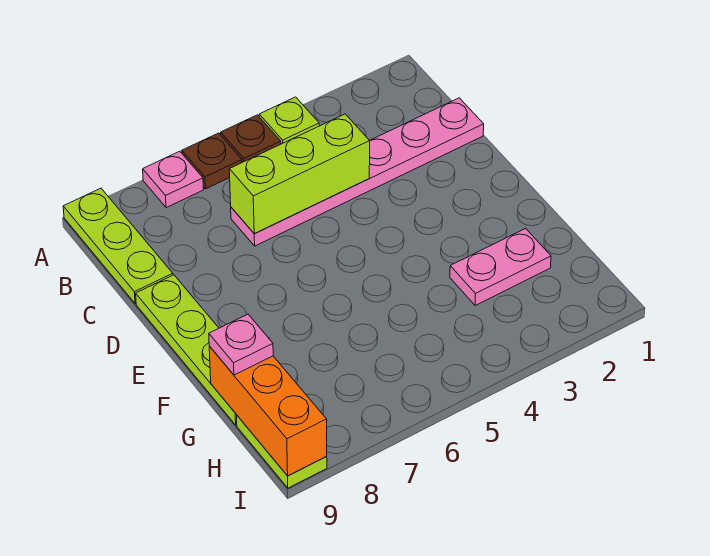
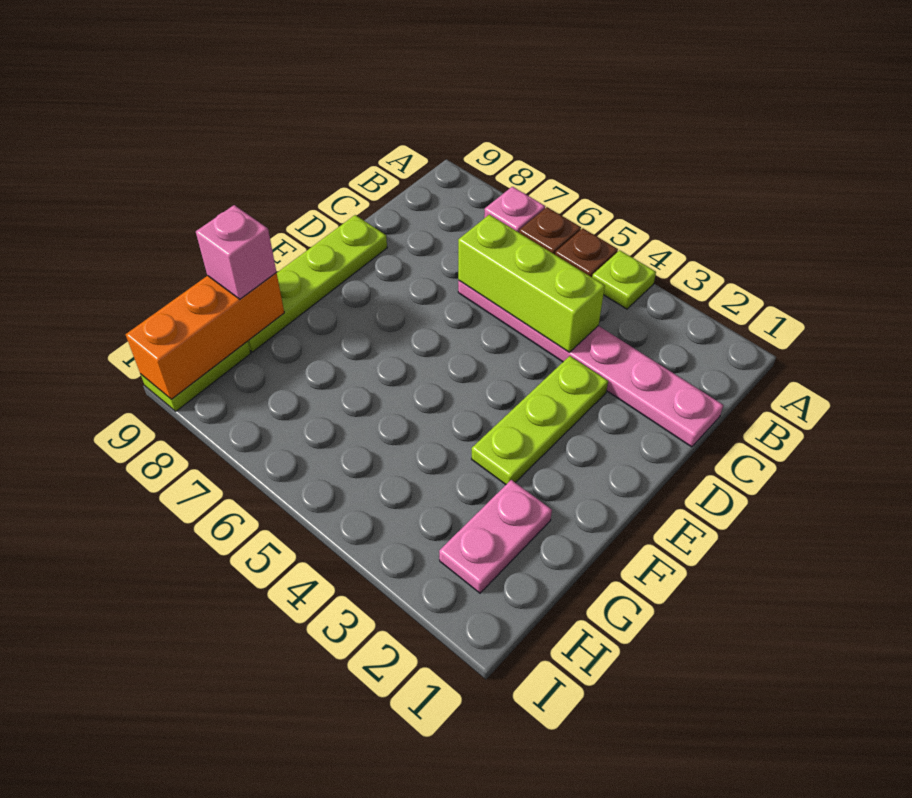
lime plate A9:C9 level 1 -> lime plate D3:F3 level 1
pink plate G2:G3 level 1 -> pink plate G2:H2 level 1
pink plate G9 level 3 -> pink brick G9 level 3

